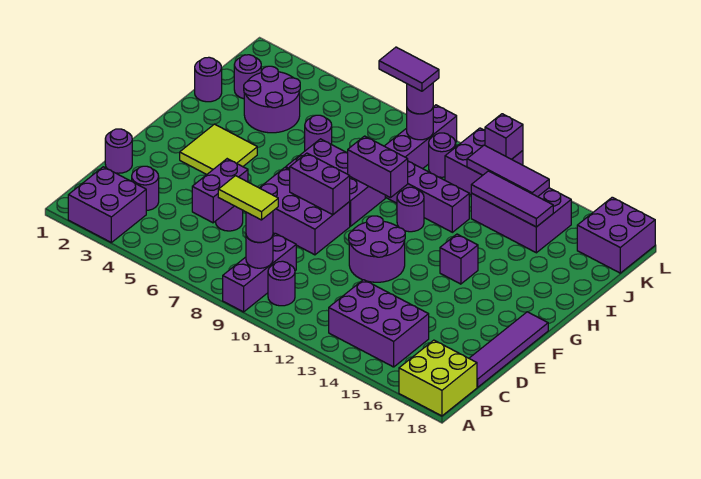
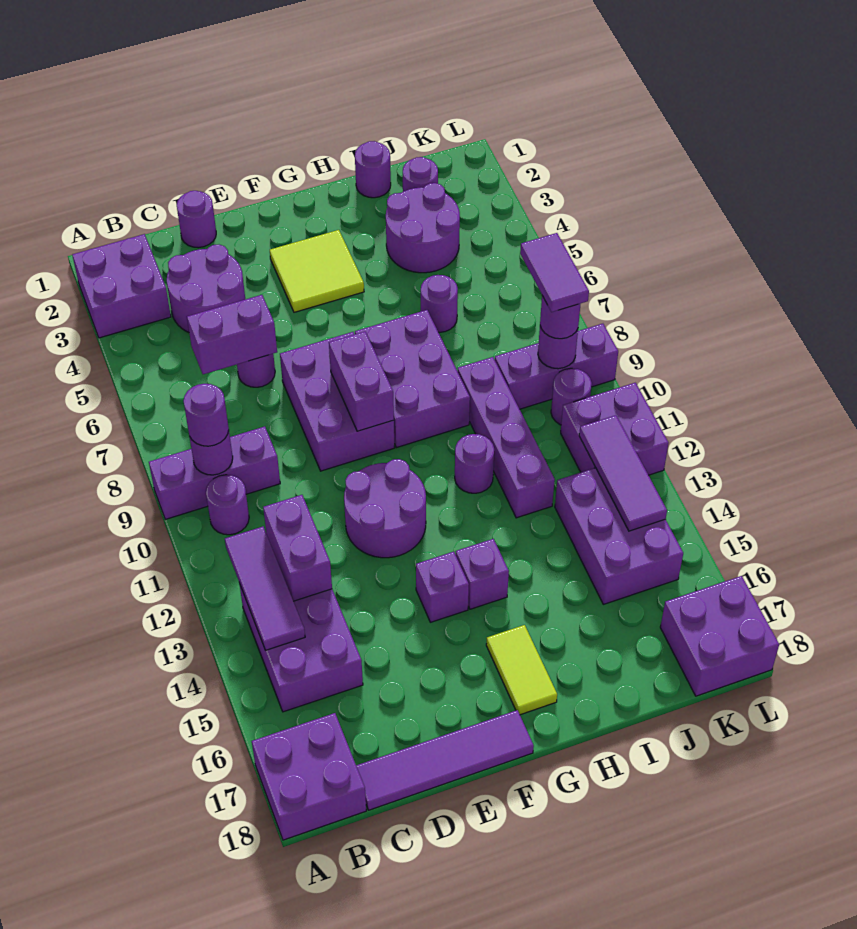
lime brick A17:B18 level 1 -> purple brick A17:B18 level 1
lime tile B8:B9 level 4 -> lime tile G16:G17 level 1
purple round brick C3 level 1 -> purple round brick C3:D4 level 1
purple brick H9:H10 level 2 -> purple brick C12:C13 level 2
purple tile J13:J15 level 2 -> purple tile B12:B14 level 2
purple brick L12 level 2 -> purple brick F14 level 1

